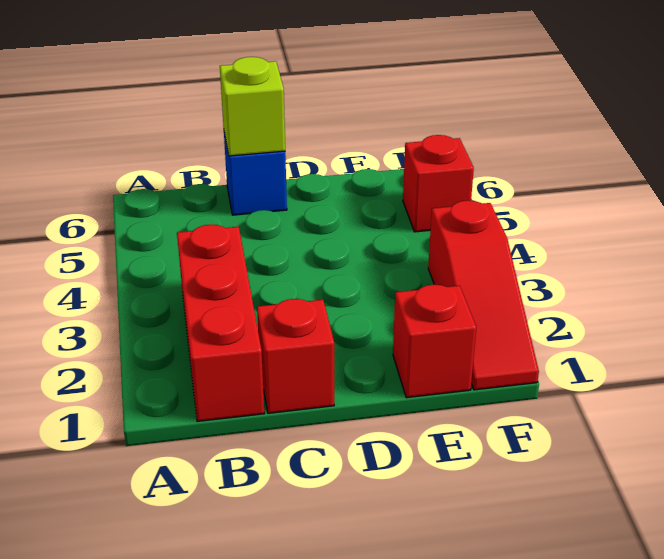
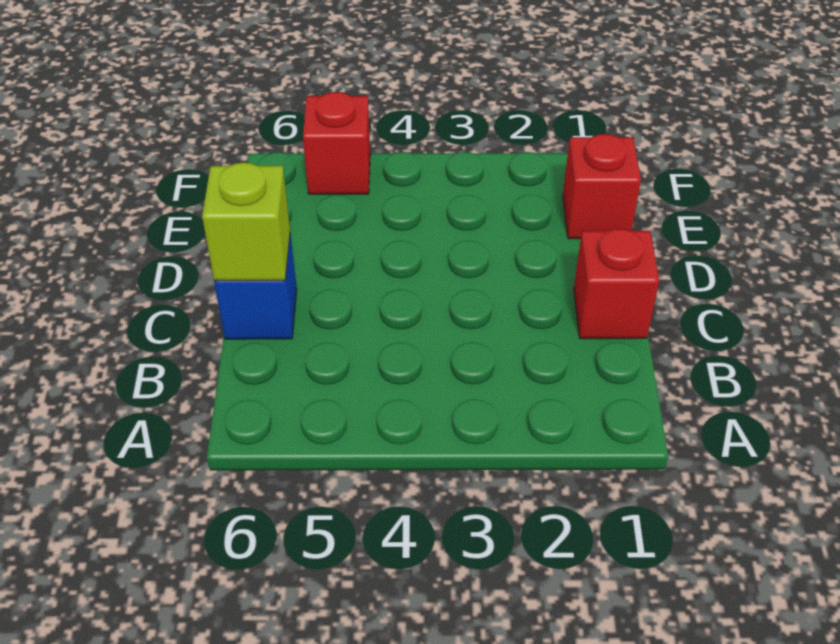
red brick B1:B3 level 1 -> none
red slope F1:F3 level 1 top 3 -> none

